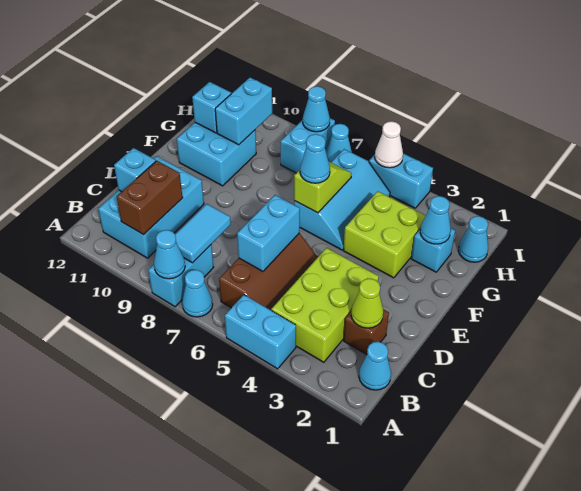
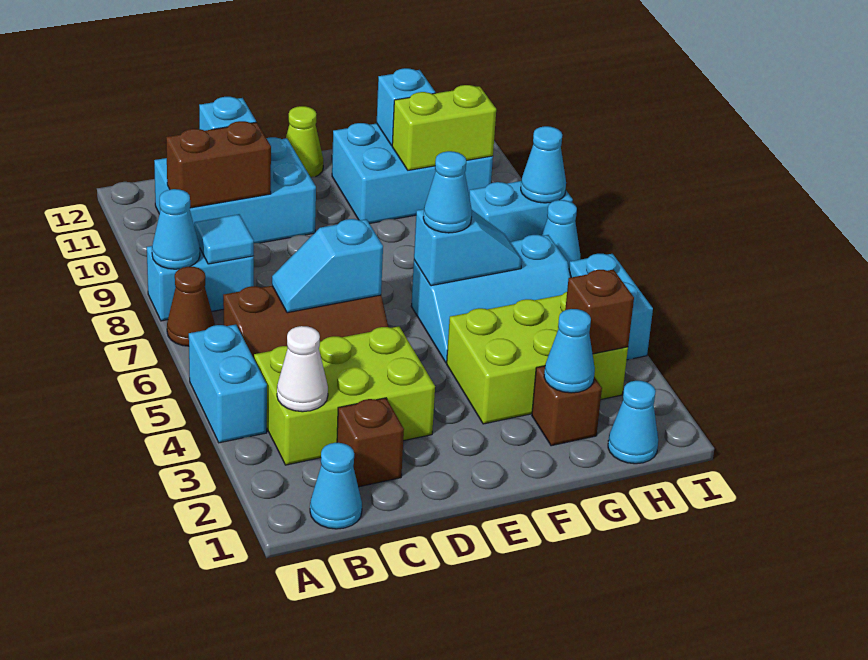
cyan cone A7 level 1 -> brown cone A7 level 1
cyan tile B8:C8 level 2 -> cyan tile B8 level 2
lime cone C2 level 2 -> lime cone E12 level 1
cyan brick C6:D6 level 2 -> cyan slope C6:D6 level 2 top D
lime brick F3:G4 level 1 -> lime brick F3:H4 level 1
lime slope F6:G6 level 2 top F -> cyan slope F6:G6 level 2 top F
cyan brick F10:G11 level 1 -> cyan brick F10:H11 level 1
cyan brick G2 level 1 -> brown brick G2 level 1
cyan brick G10:H10 level 2 -> lime brick G10:H10 level 2
none -> brown brick H3 level 2
white cone I5 level 2 -> white cone B3 level 2

